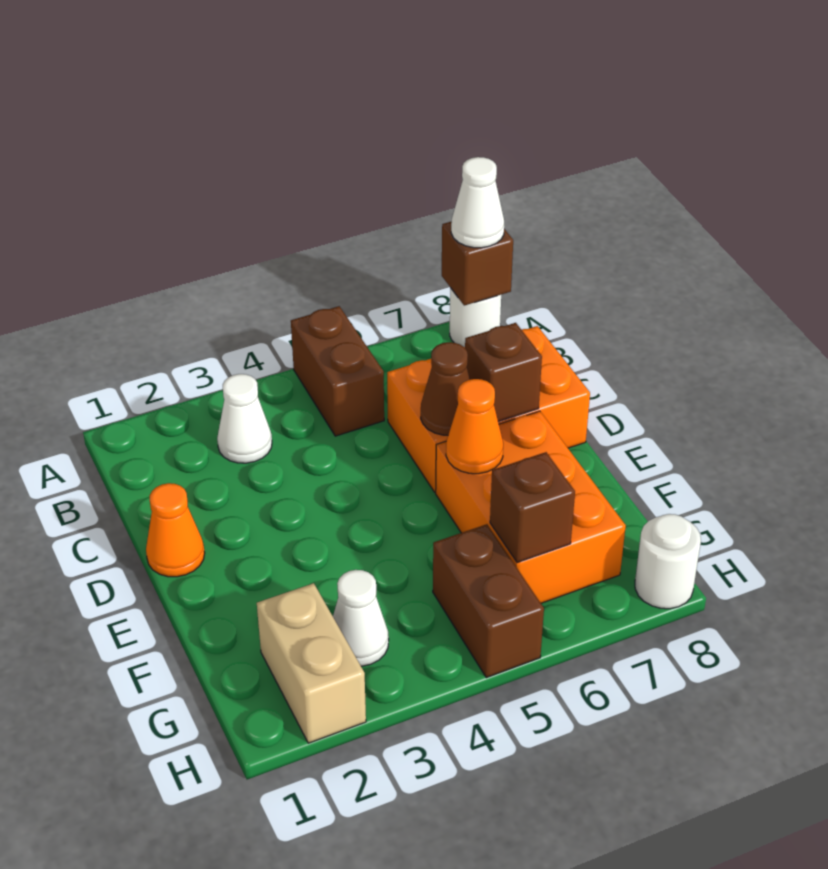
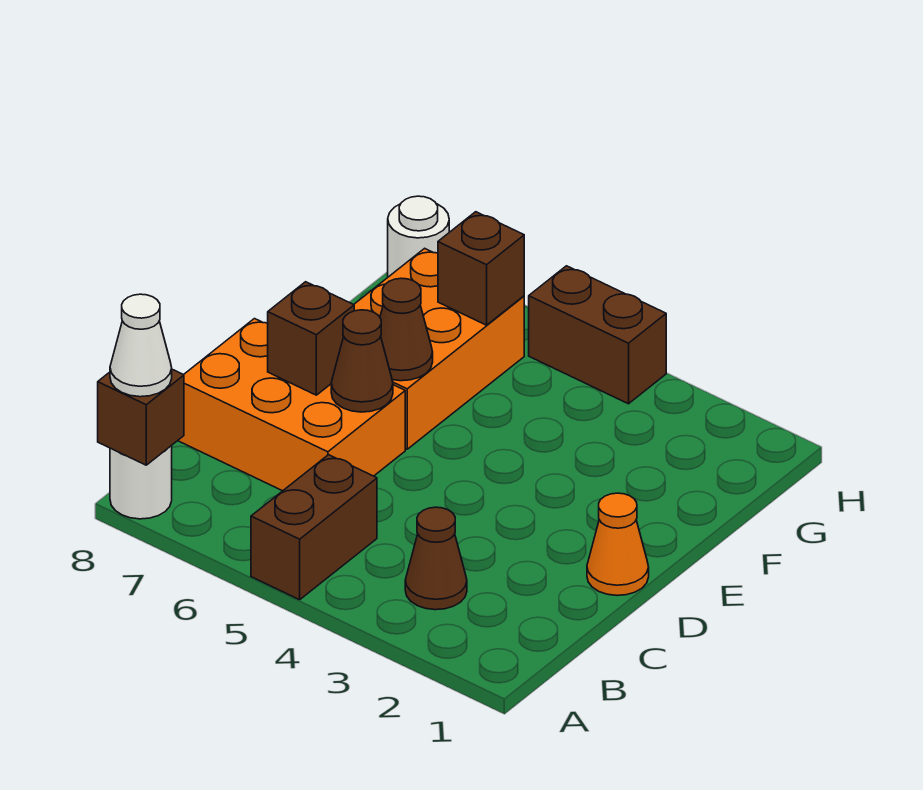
white cone B3 level 1 -> brown cone B3 level 1
orange cone E6 level 2 -> brown cone E6 level 2
tan brick G2:H2 level 1 -> none
white cone G3 level 1 -> none
brown brick G5:H5 level 1 -> brown brick H4:H5 level 1

